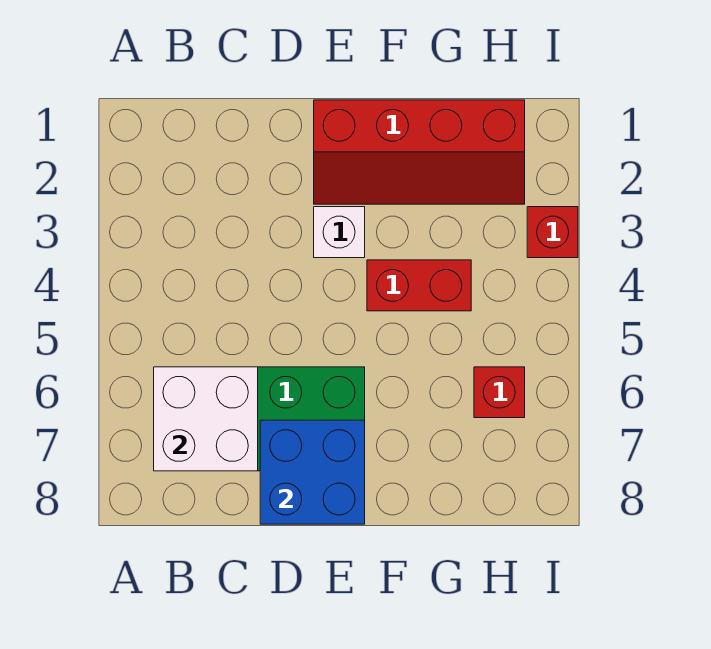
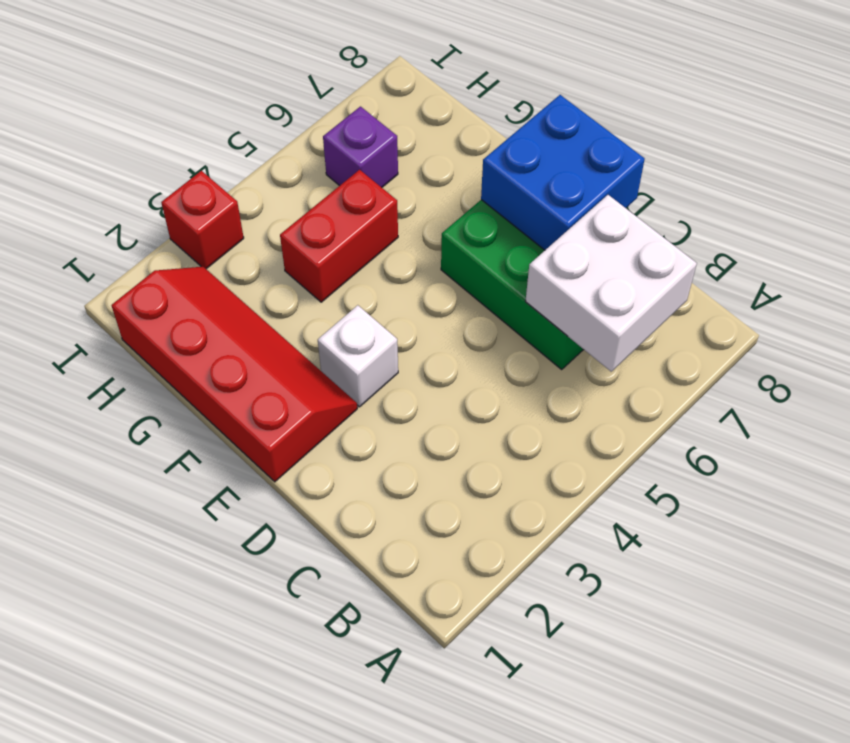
red brick F4:G4 level 1 -> red brick G4:G5 level 1
red brick H6 level 1 -> purple brick H6 level 1

